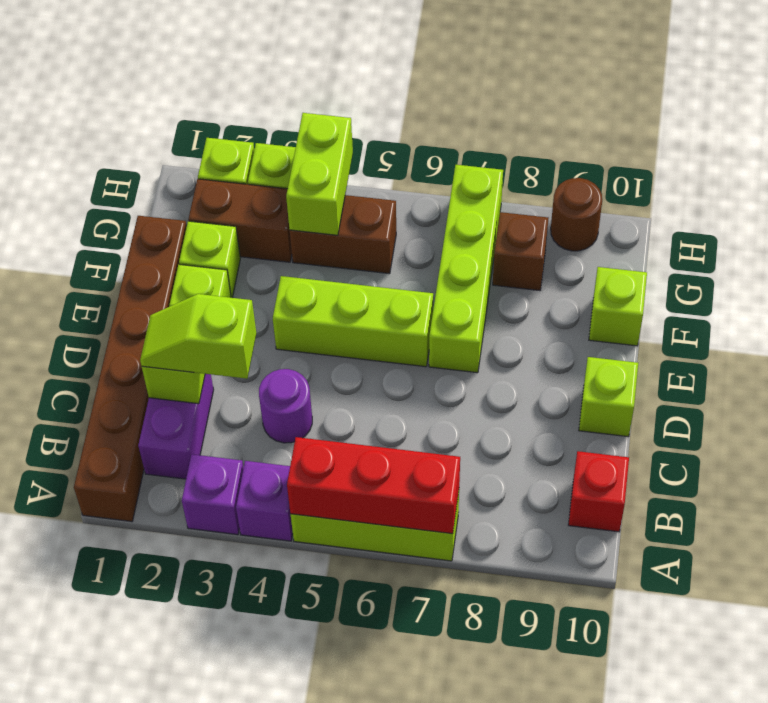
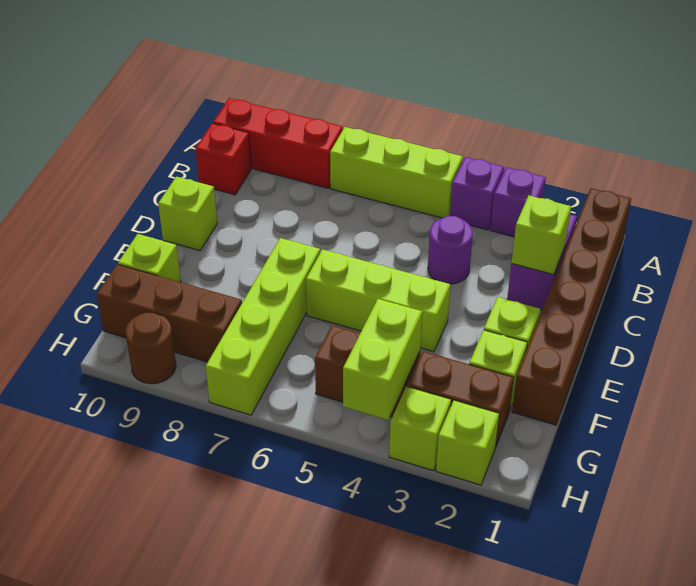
red brick A5:A7 level 2 -> red brick A8:A10 level 1
lime slope C2:C3 level 3 top 3 -> none
brown brick G8 level 1 -> brown brick G8:G10 level 1

